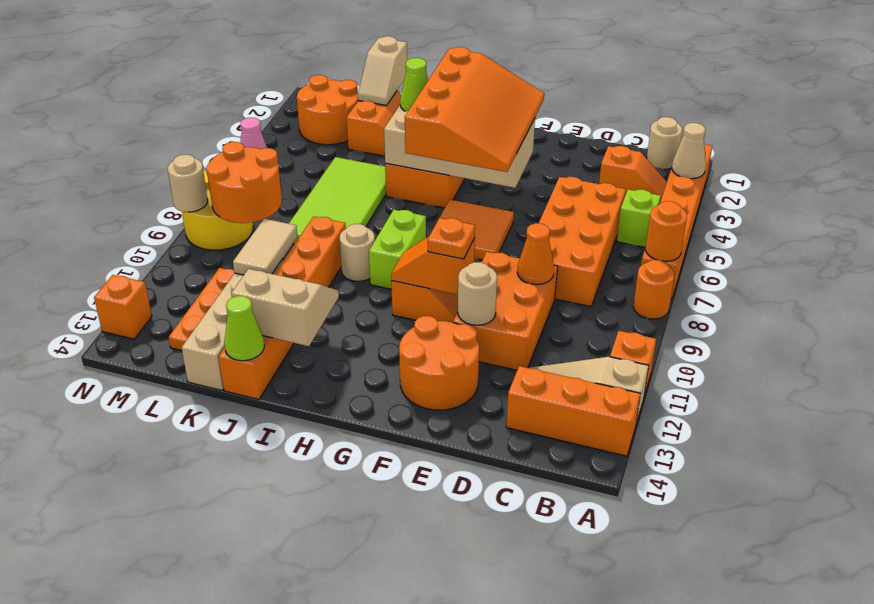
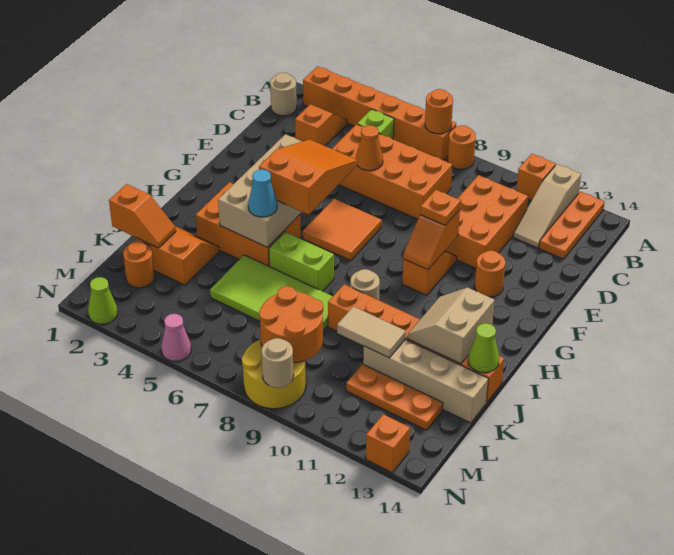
tan cone A3 level 2 -> none
orange brick A13:C13 level 1 -> orange plate A13:C13 level 1
orange brick D9:E11 level 1 -> orange brick C10:E11 level 1
orange cone D9 level 2 -> orange cone D6 level 2
tan round brick E11 level 2 -> none
orange round brick E12:F13 level 1 -> orange round brick F12 level 1
orange slope F3:H6 level 3 top H -> orange slope F5:H6 level 3 top H
lime brick H8:H9 level 1 -> lime brick I6:I7 level 1
lime cone I4 level 3 -> lime cone N2 level 1
none -> cyan cone I5 level 3
tan slope K1:K2 level 2 top 1 -> orange slope K1:K2 level 2 top 1
orange round brick L2:M3 level 1 -> orange round brick L2 level 1

